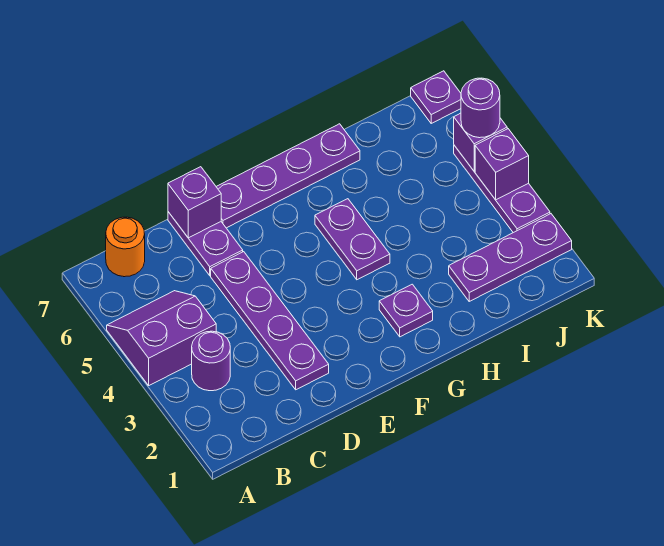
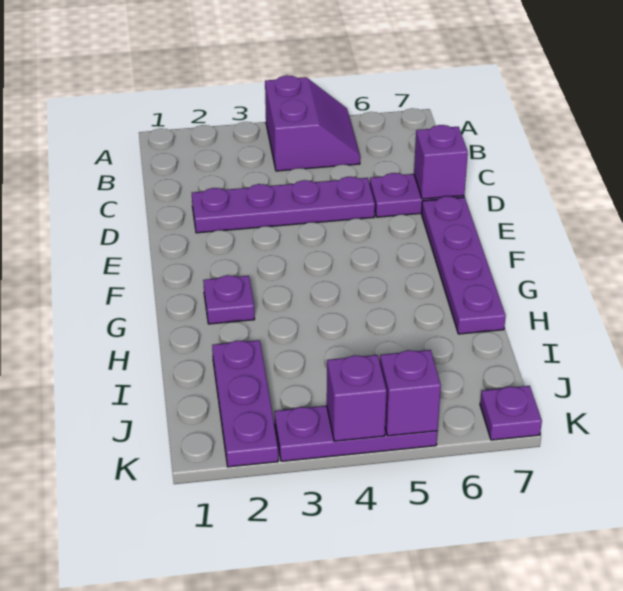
purple round brick B3 level 1 -> none
orange round brick B7 level 1 -> none
purple plate G4:G5 level 1 -> none
purple round brick K5 level 3 -> none

